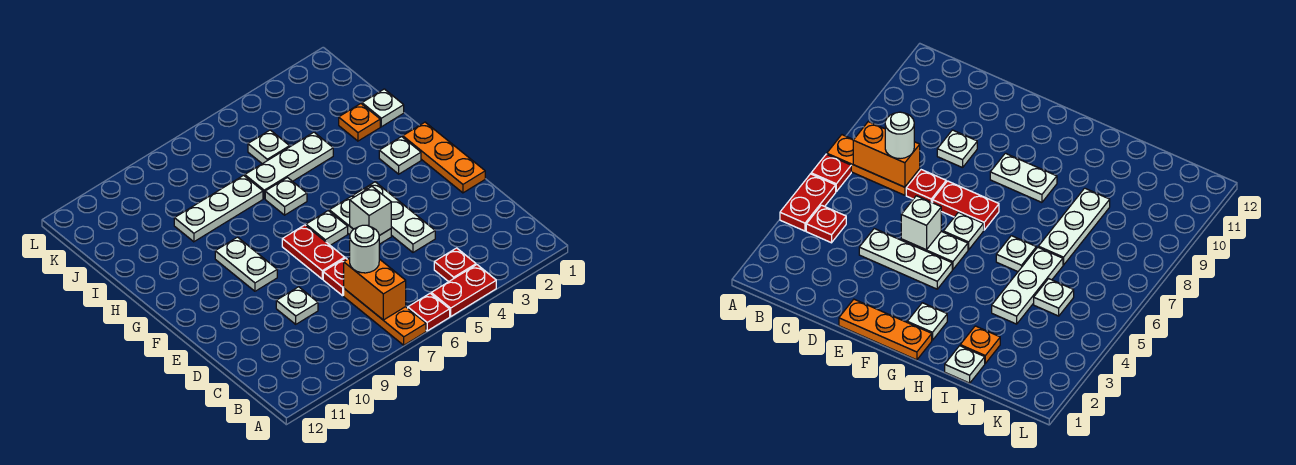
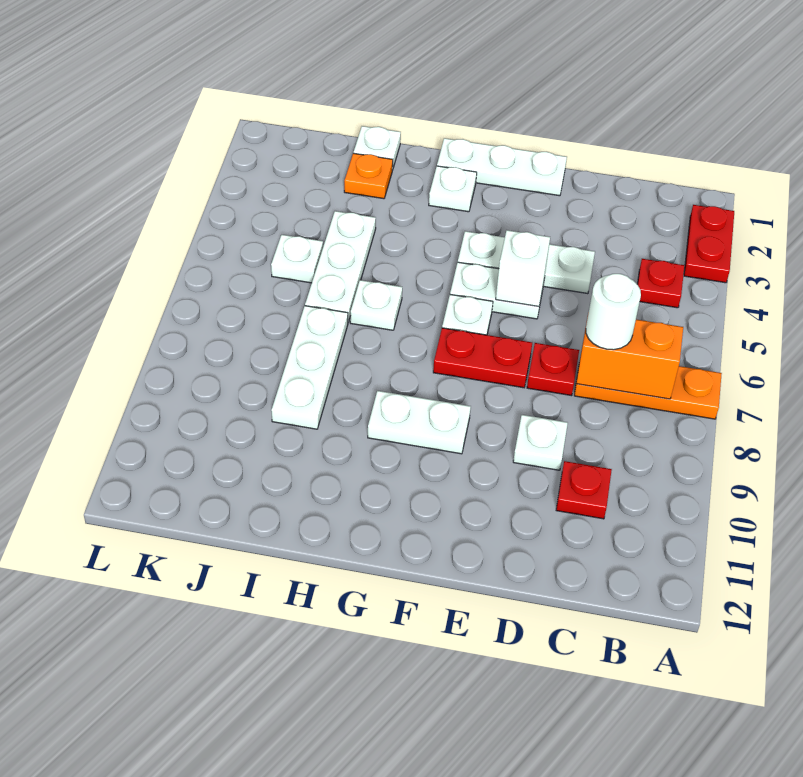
red plate A4:A5 level 1 -> red plate A2:A3 level 1
red plate A6 level 1 -> red plate C10 level 1
orange plate E1:G1 level 1 -> white plate E1:G1 level 1

